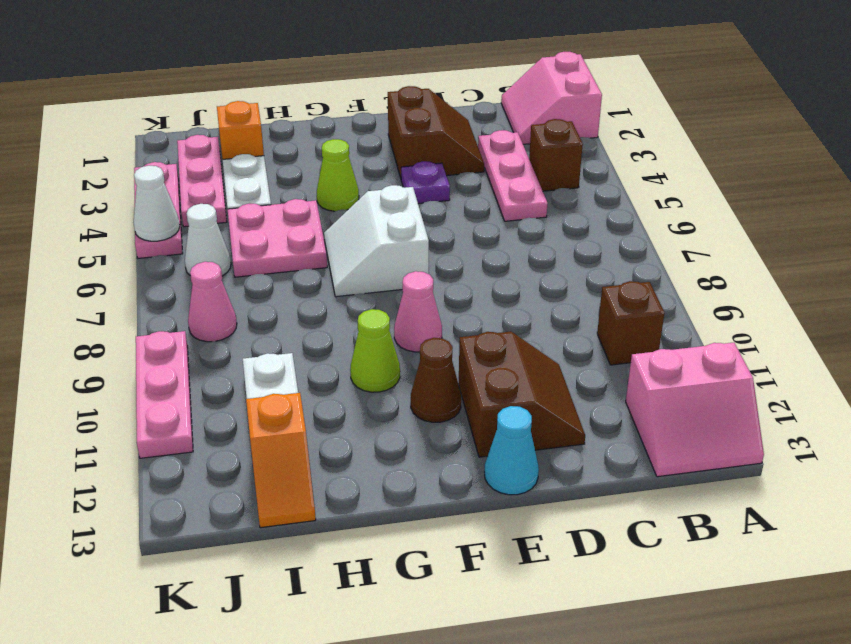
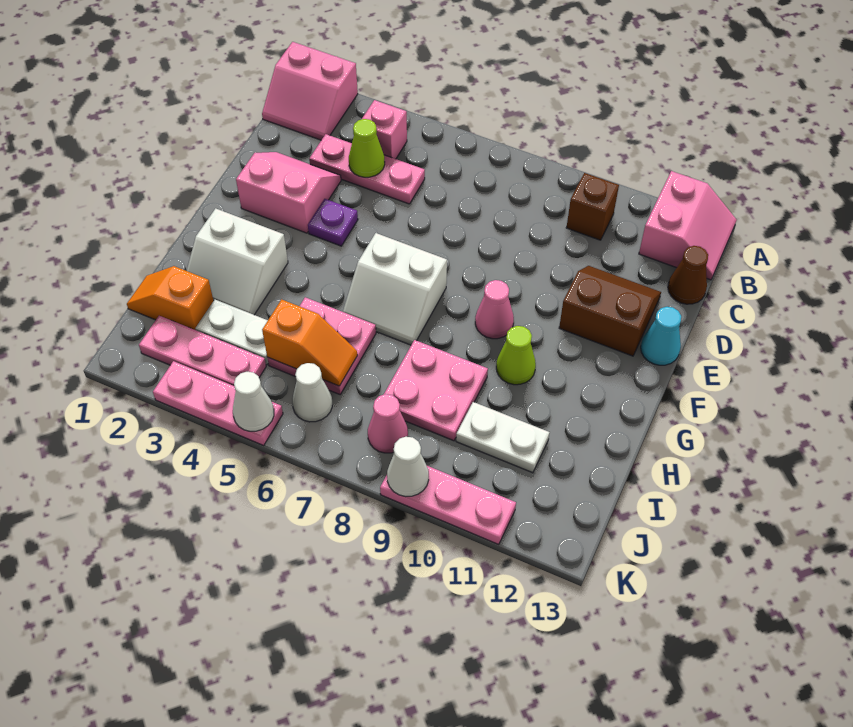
brown brick B4 level 1 -> pink brick B4 level 1
brown slope D2:E3 level 1 top E -> pink slope D2:E3 level 1 top E
brown cone F11 level 1 -> brown cone C13 level 1
none -> white slope G2:H3 level 1 top G
lime cone G4 level 1 -> lime cone C4 level 2
none -> pink plate H8:I9 level 1
orange slope I12:I13 level 1 top 12 -> orange slope I5:I6 level 2 top 5
none -> white cone K9 level 2

